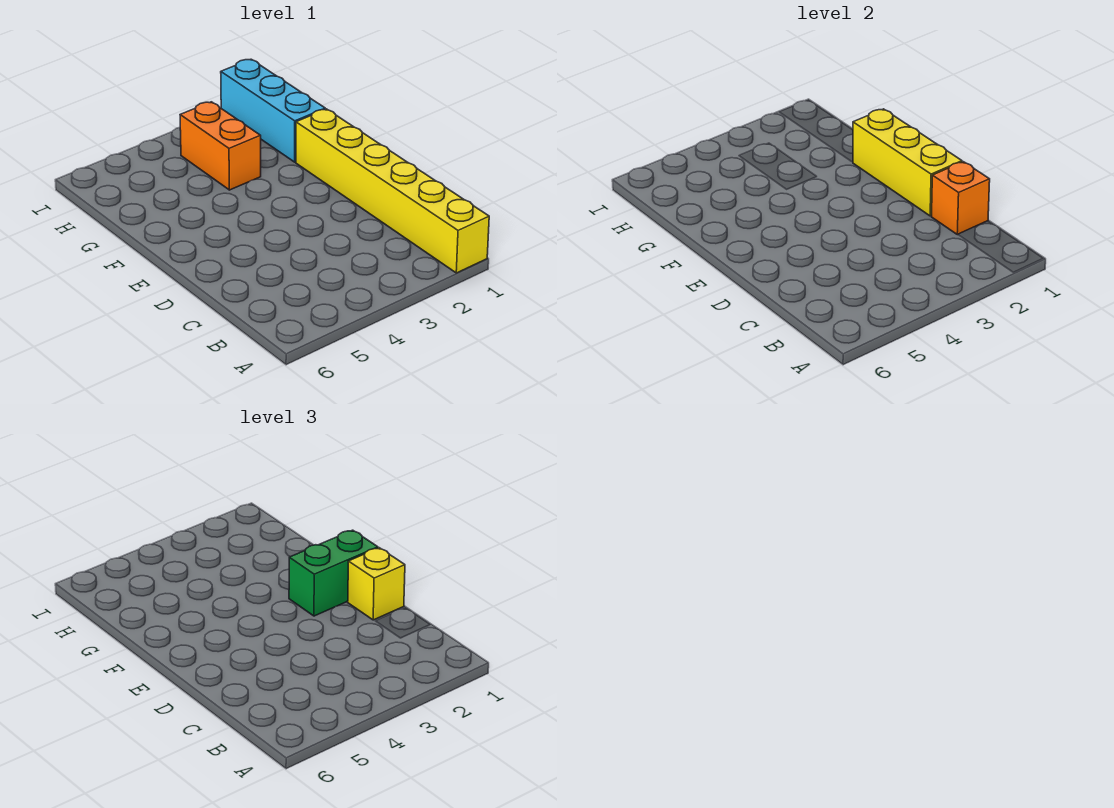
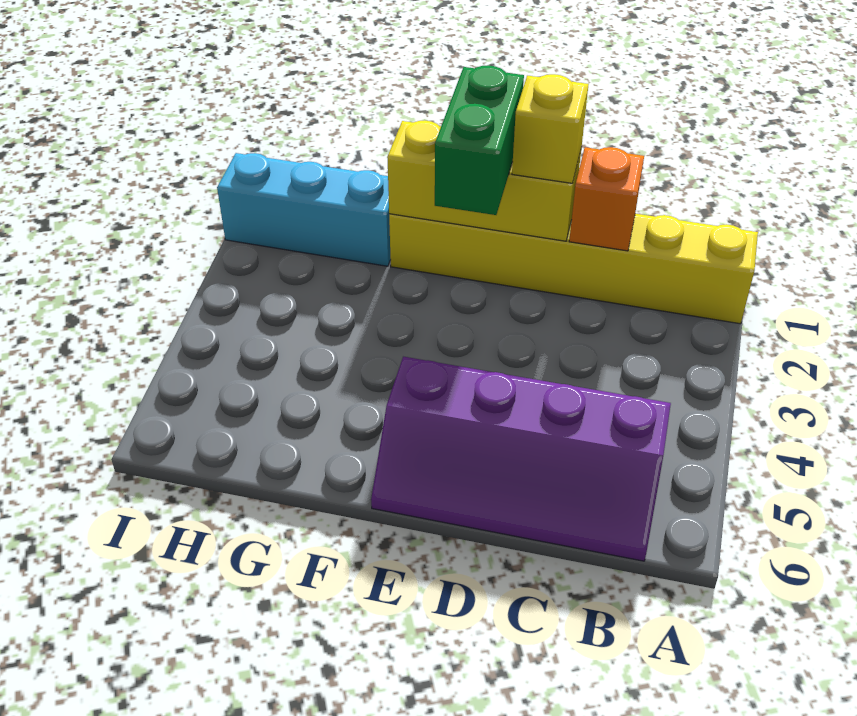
none -> purple slope B5:E6 level 1 top 5
orange brick G3:H3 level 1 -> none

